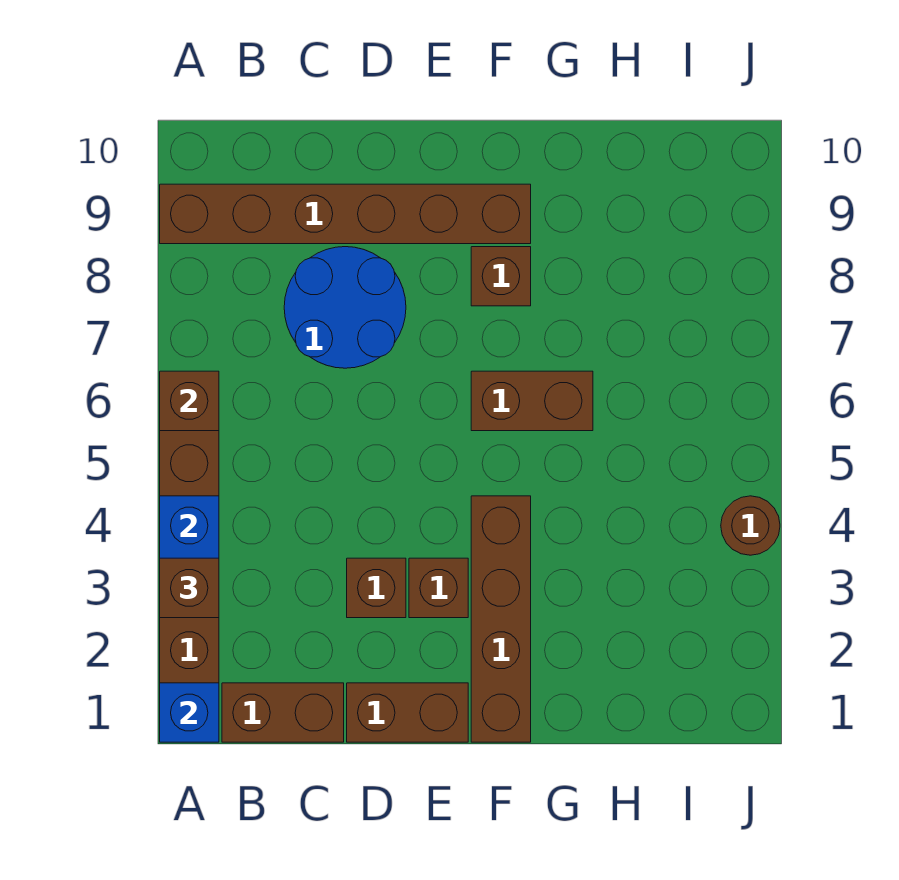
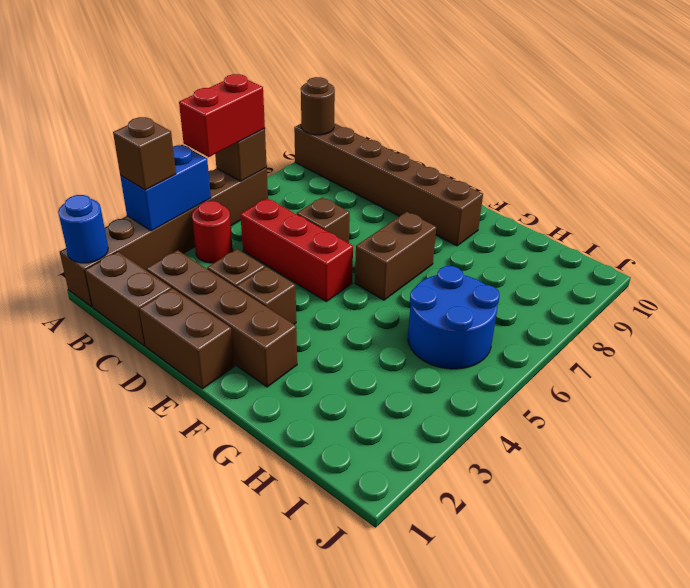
blue brick A1 level 2 -> blue round brick A1 level 2
none -> red brick A5:A6 level 3
none -> red round brick B4 level 1
none -> red brick C5:E5 level 1
blue round brick C7:D8 level 1 -> blue round brick H5:I6 level 1
brown brick F1:F4 level 1 -> brown brick C2:F2 level 1
brown brick F6:G6 level 1 -> brown brick F6:F7 level 1
brown brick F8 level 1 -> brown brick D6 level 1
brown round brick J4 level 1 -> brown round brick A9 level 2

